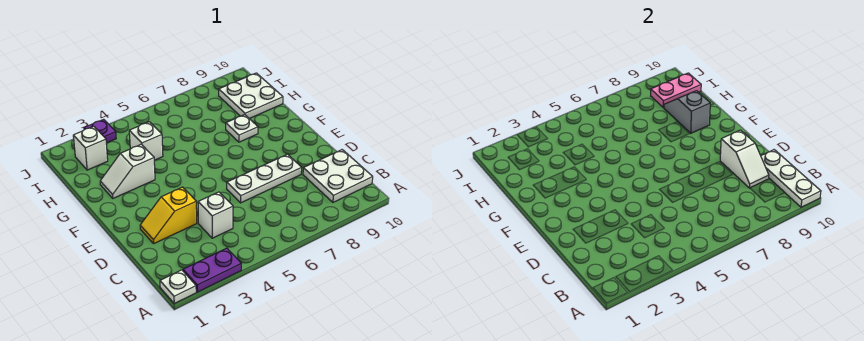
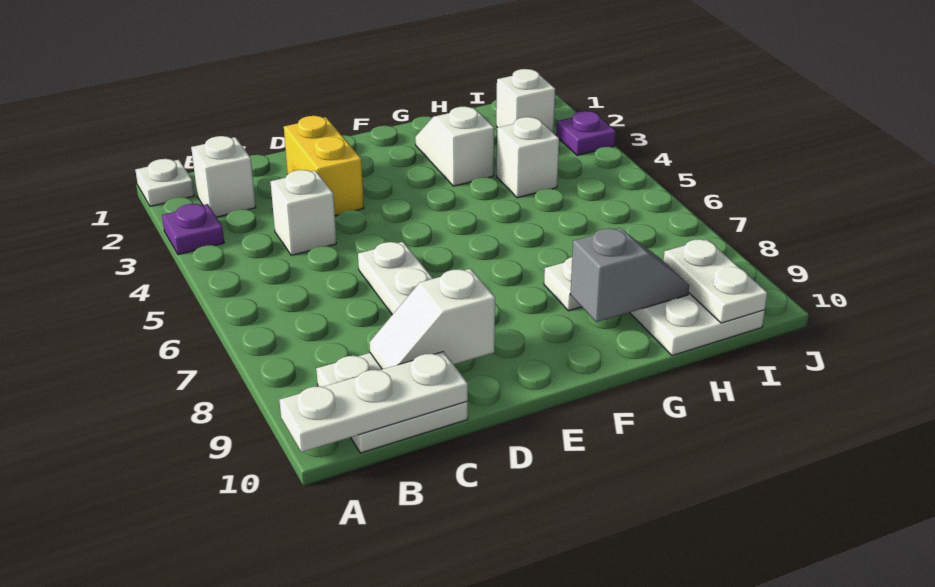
purple plate A2:A3 level 1 -> purple plate A3 level 1
none -> white brick B2 level 1
yellow slope D2:D3 level 1 top 3 -> yellow brick D2:D3 level 1
pink plate I9:I10 level 2 -> white plate I9:I10 level 2

